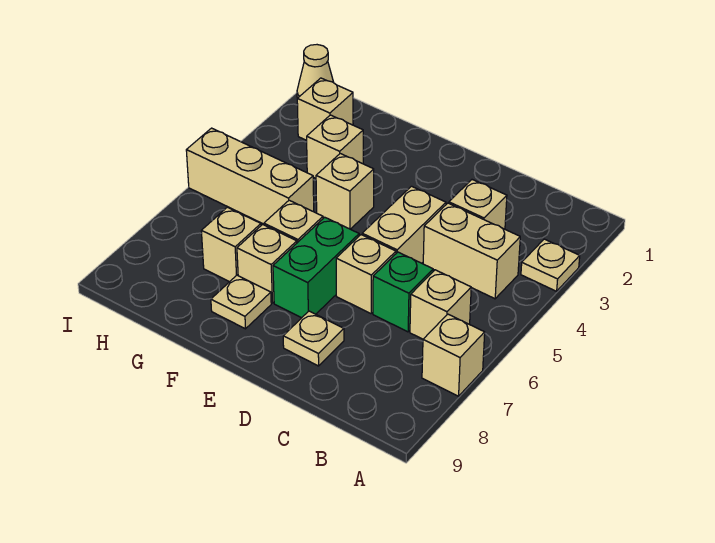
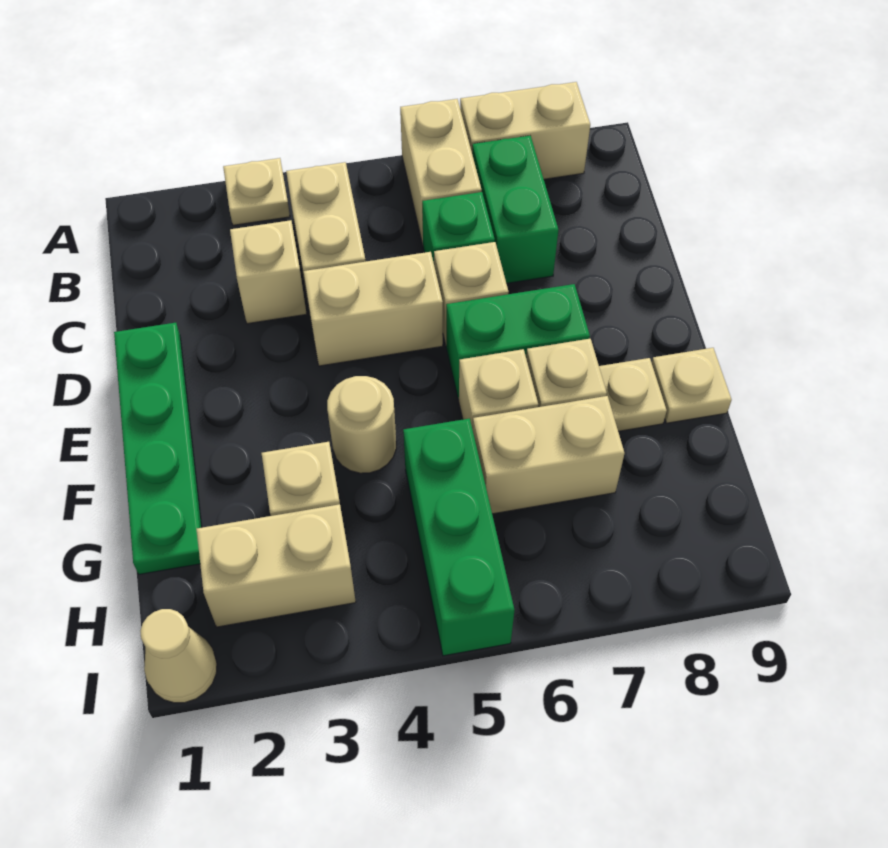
tan brick A7 level 1 -> tan brick A7:A8 level 1
tan brick B6 level 1 -> tan brick A6:B6 level 1
none -> green brick B7:C7 level 1
none -> green plate D1:G1 level 1
tan plate D8 level 1 -> tan plate F9 level 1
tan brick F4 level 1 -> tan round brick F4 level 1
tan brick G5:I5 level 1 -> green brick G5:I5 level 1
tan brick G7 level 1 -> tan brick G6:G7 level 1
tan brick H2 level 1 -> tan brick H2:H3 level 1

